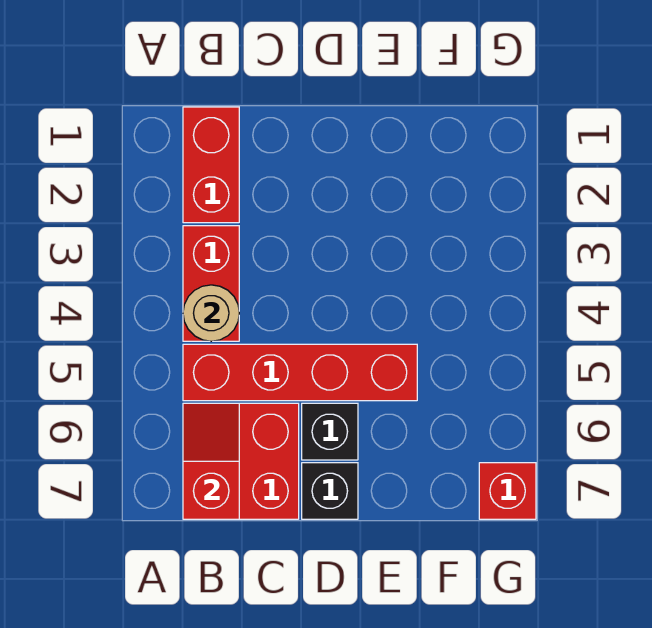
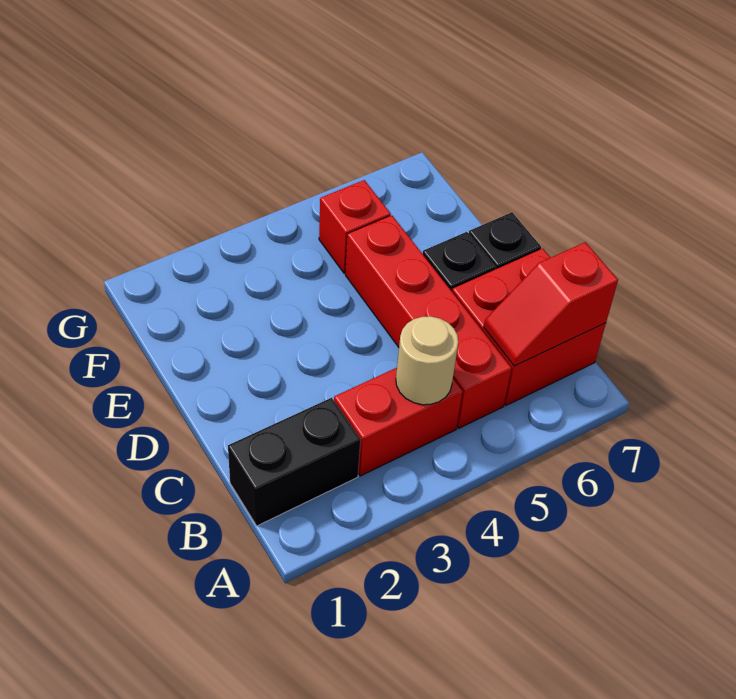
red brick B1:B2 level 1 -> black brick B1:B2 level 1
red brick G7 level 1 -> red brick F5 level 1

